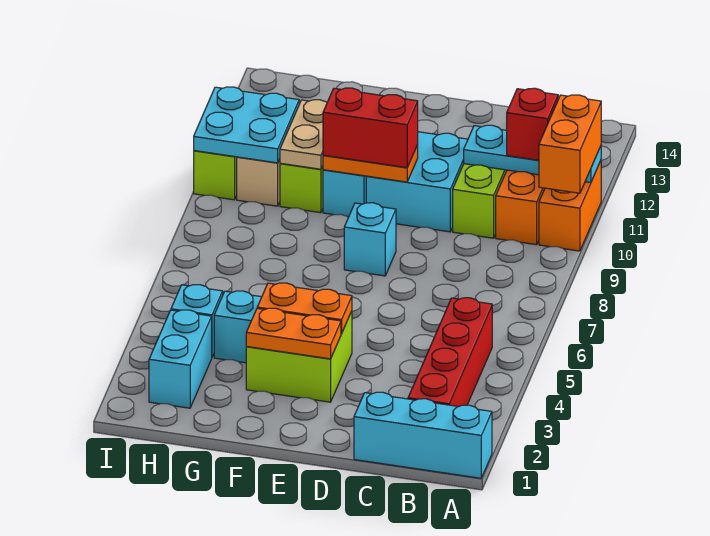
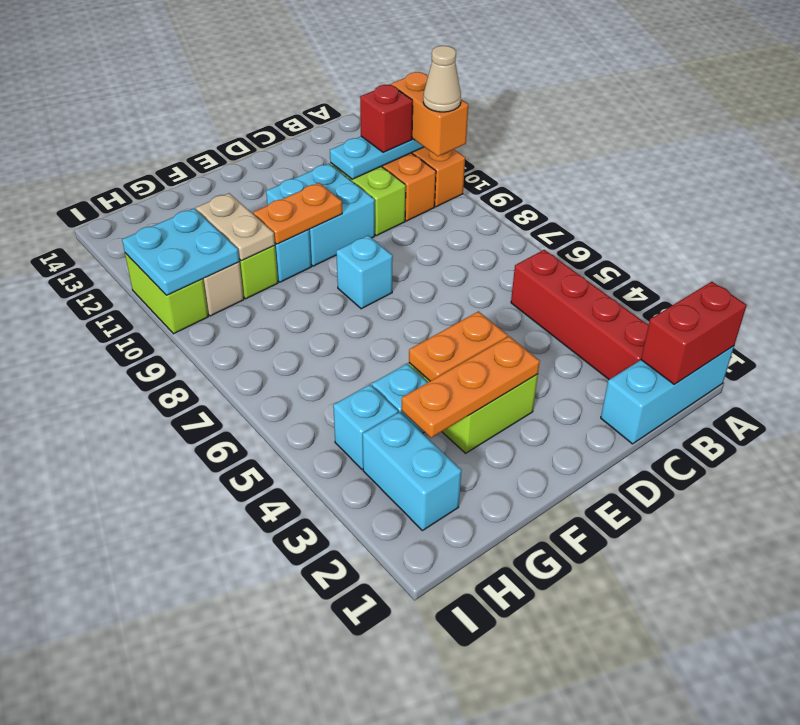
none -> tan cone A10 level 4
orange plate E3:F3 level 2 -> orange plate E3:G3 level 2
red brick E10:F10 level 3 -> red brick A1:B1 level 2

